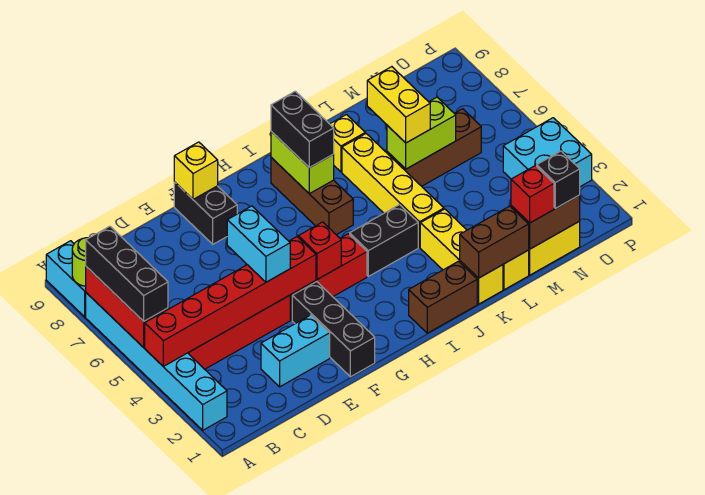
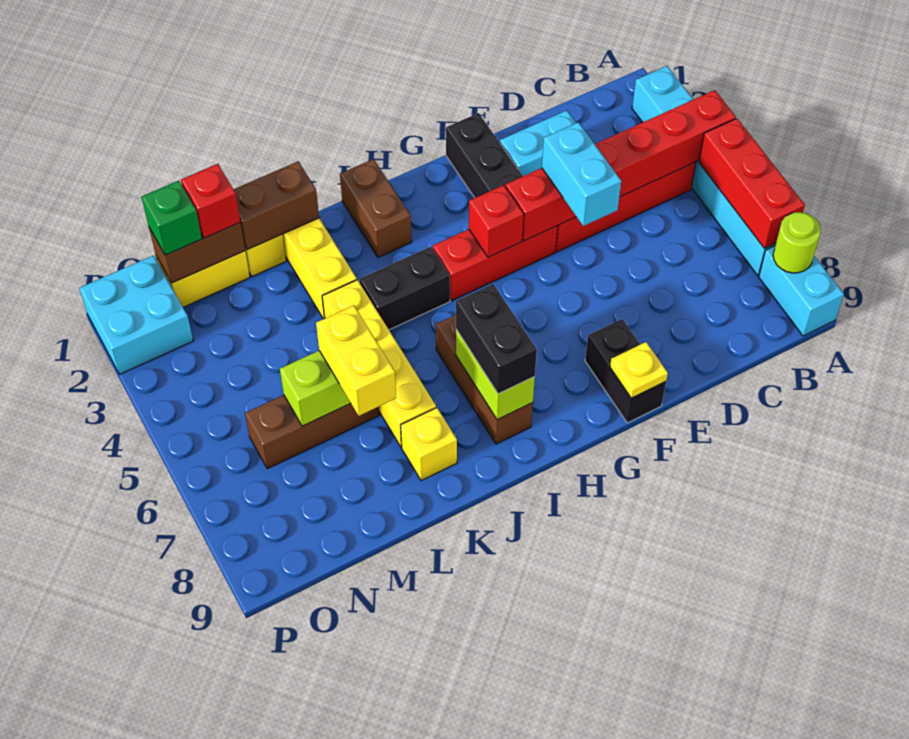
black brick A5:A7 level 3 -> none
yellow brick F9 level 2 -> yellow plate F9 level 2
brown brick I1:J1 level 1 -> brown brick I1:I2 level 1
black brick N1 level 3 -> green brick N1 level 3
cyan brick O3:P4 level 1 -> cyan brick O1:P2 level 1

